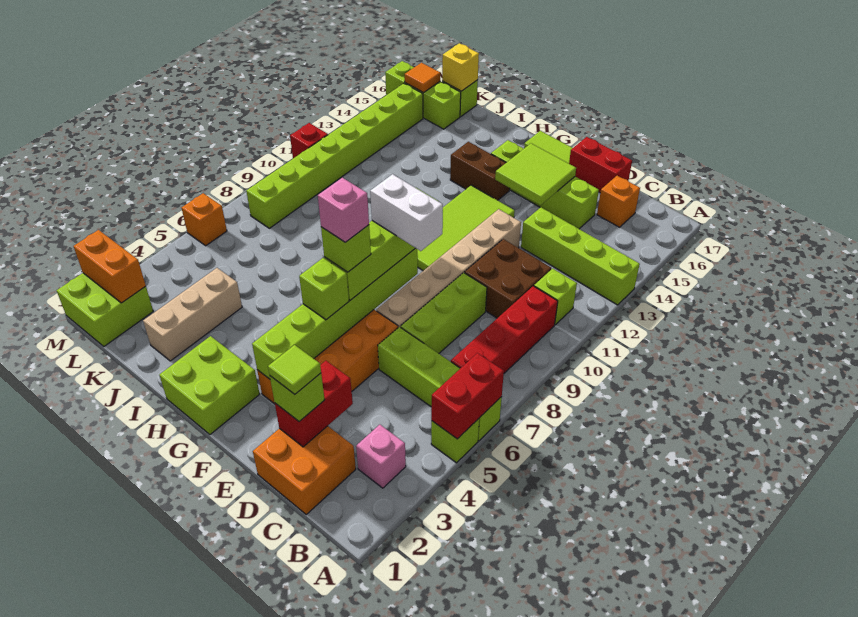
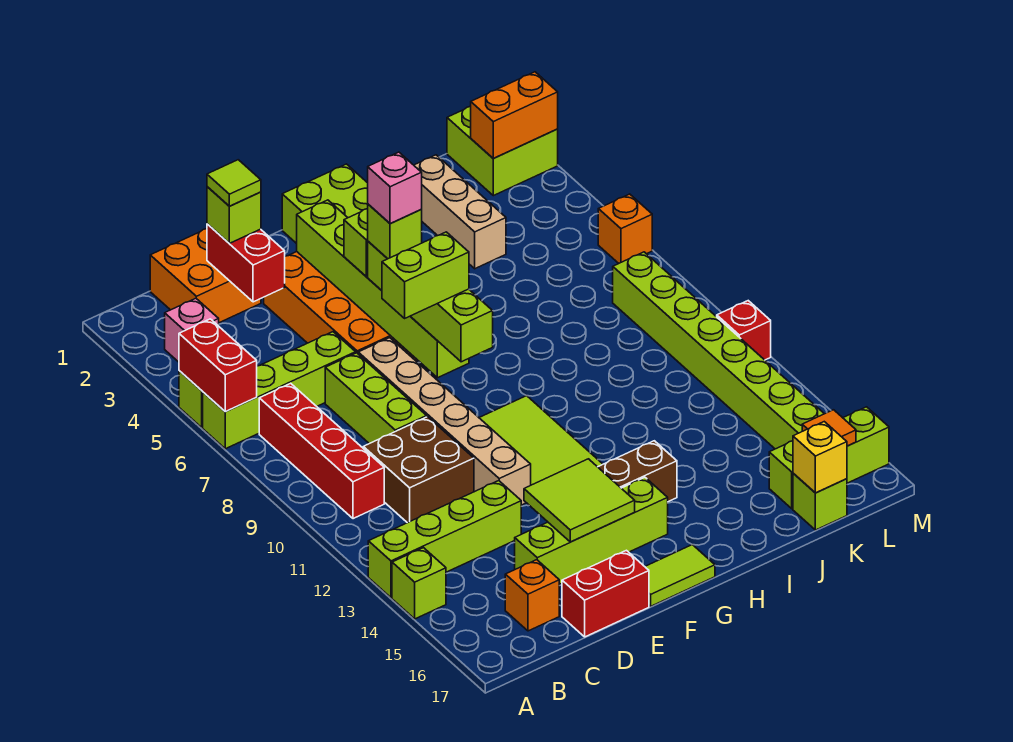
lime brick B11 level 1 -> lime brick A14 level 1
white brick E8:F8 level 4 -> lime brick E8:F8 level 4

